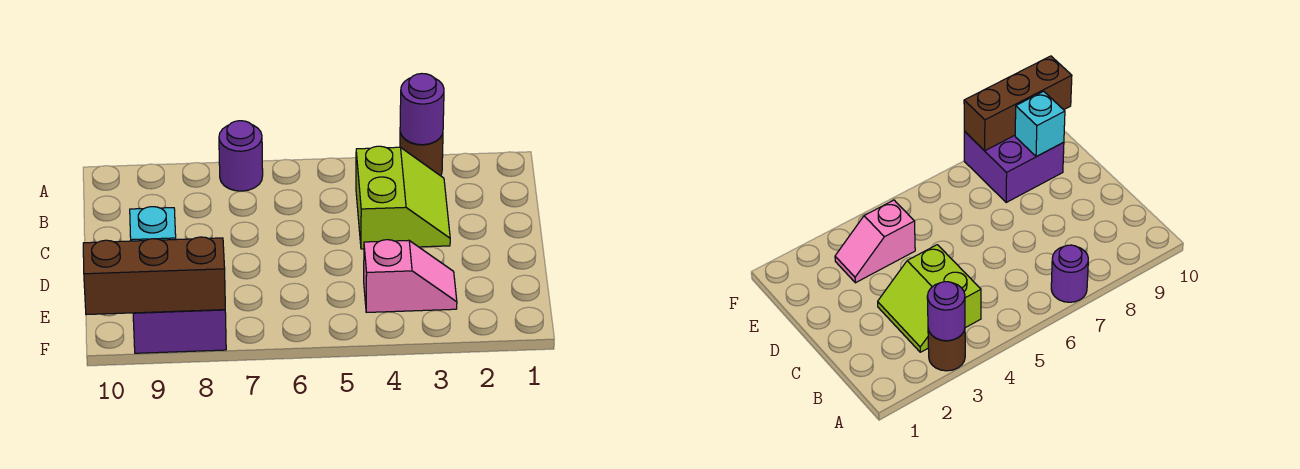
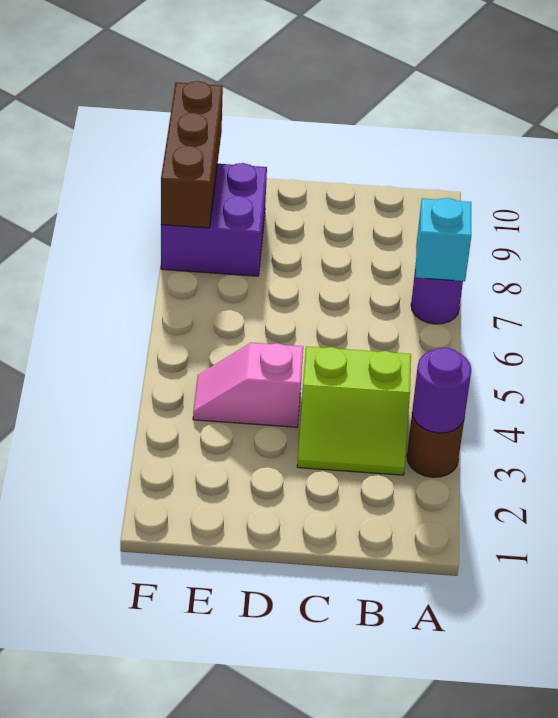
pink slope E3:E4 level 1 top 4 -> pink slope D4:E4 level 1 top D
cyan brick E9 level 2 -> cyan brick A7 level 2

